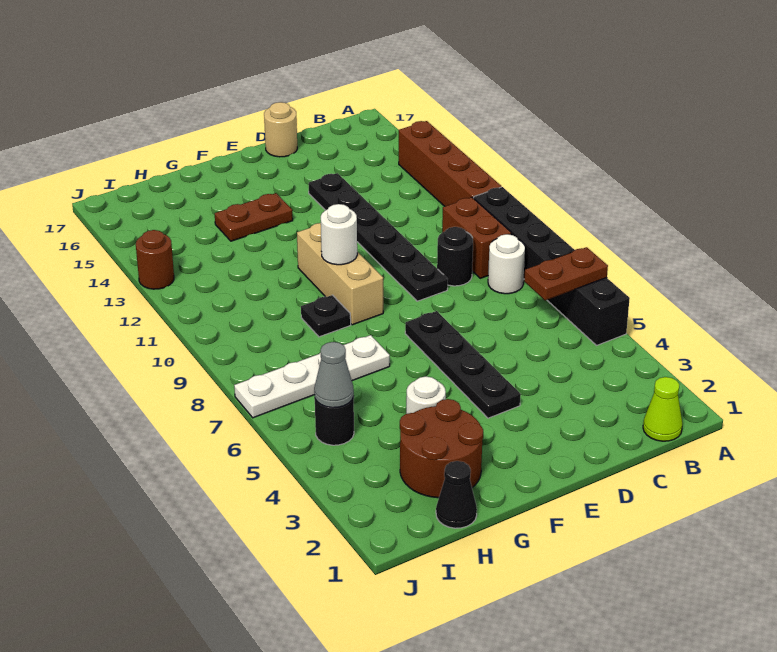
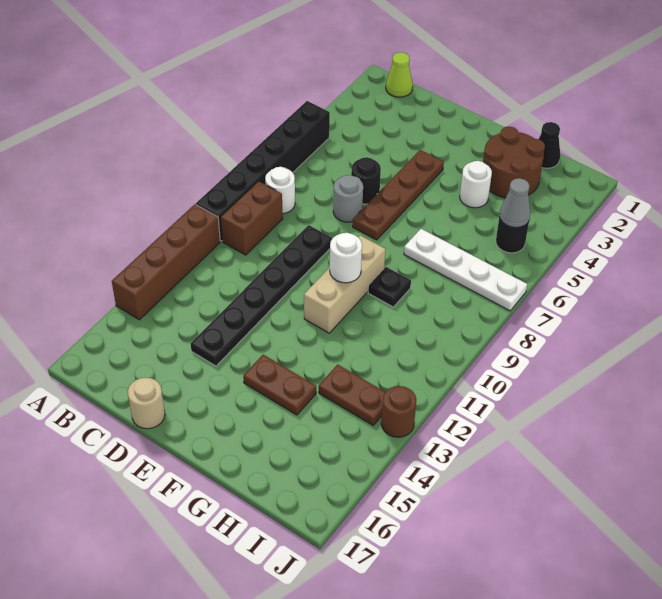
brown plate A6:B6 level 2 -> brown plate H13:I13 level 1
black round brick C9 level 1 -> black round brick D6 level 1
none -> grey round brick D7 level 1
black plate E4:E7 level 1 -> brown plate E4:E7 level 1

